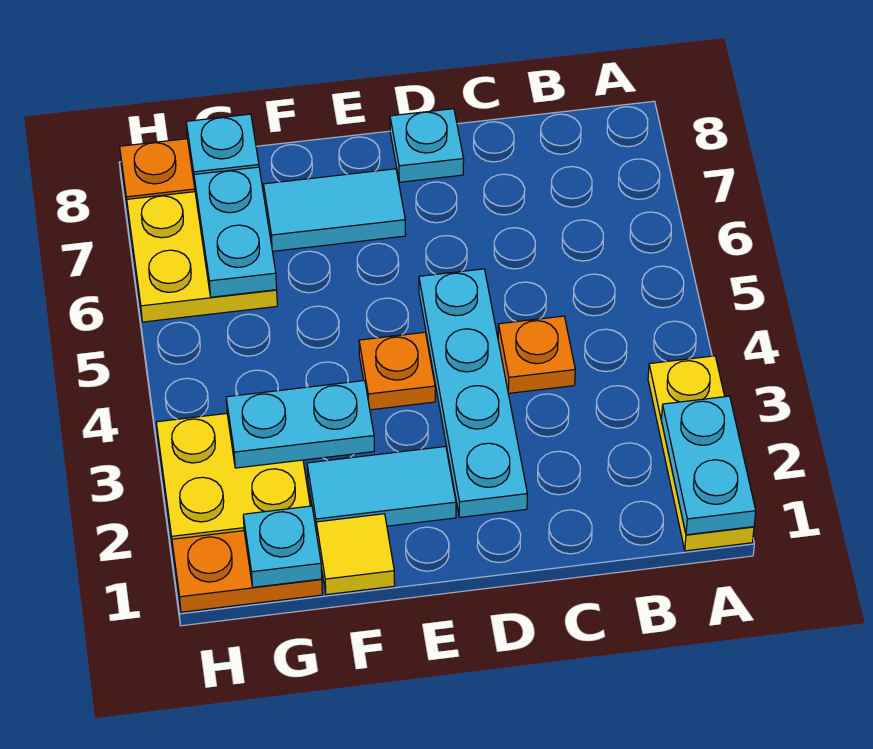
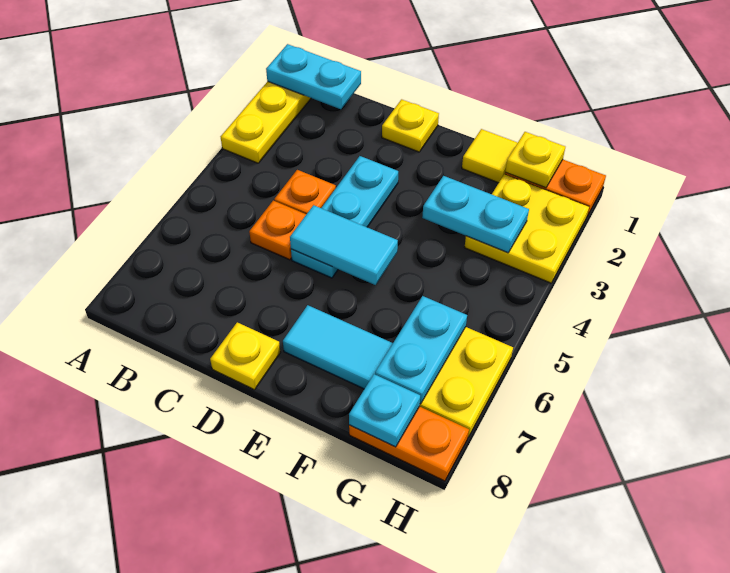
cyan plate A1:A2 level 2 -> cyan plate A1:B1 level 2
none -> yellow plate D1 level 1
cyan plate D2:D5 level 1 -> cyan plate D3:D5 level 1
cyan plate D8 level 1 -> yellow plate D8 level 1
cyan tile E2:F2 level 1 -> cyan tile D5:E5 level 2
orange plate E4 level 1 -> orange plate C5 level 1
cyan plate G1 level 2 -> yellow plate G1 level 2

